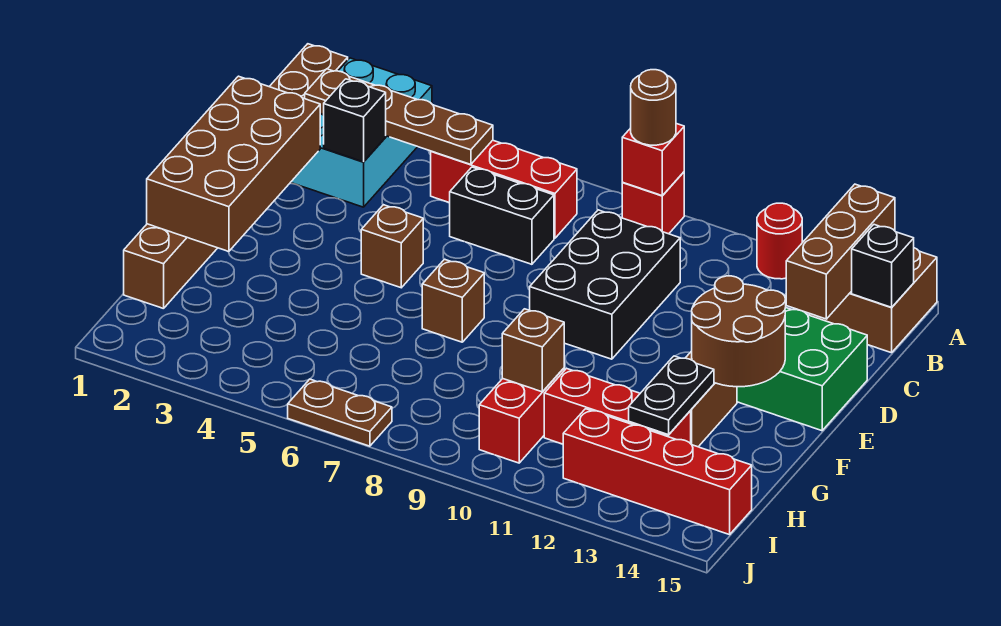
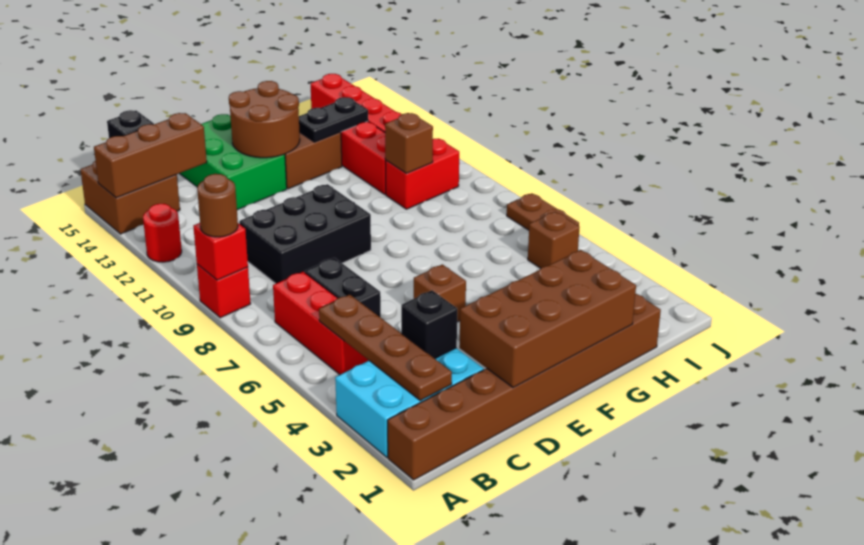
brown brick F7 level 1 -> brown brick I5 level 1

